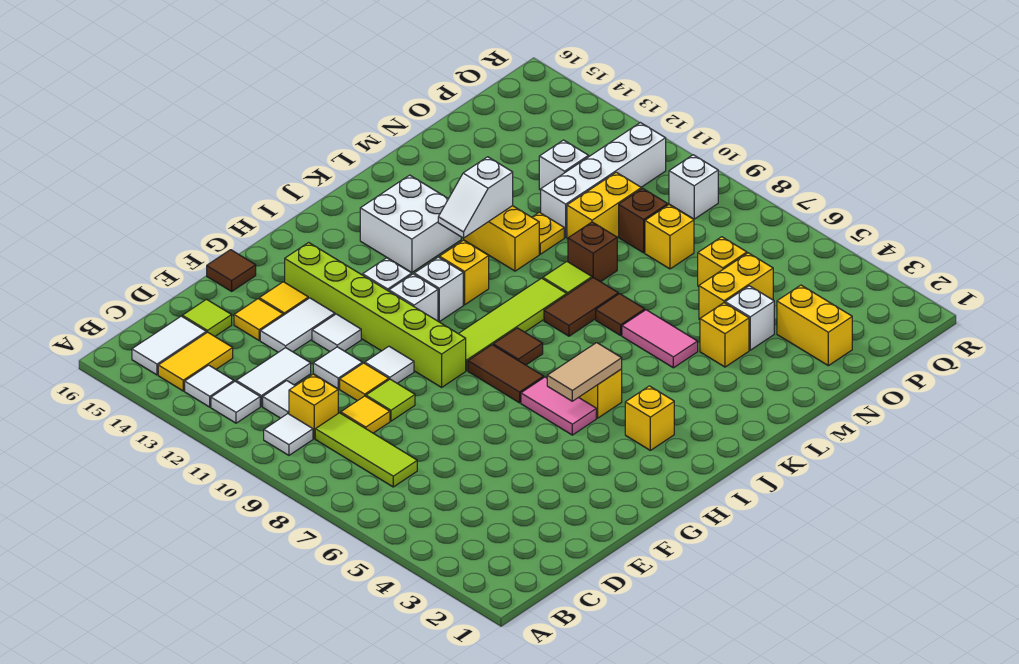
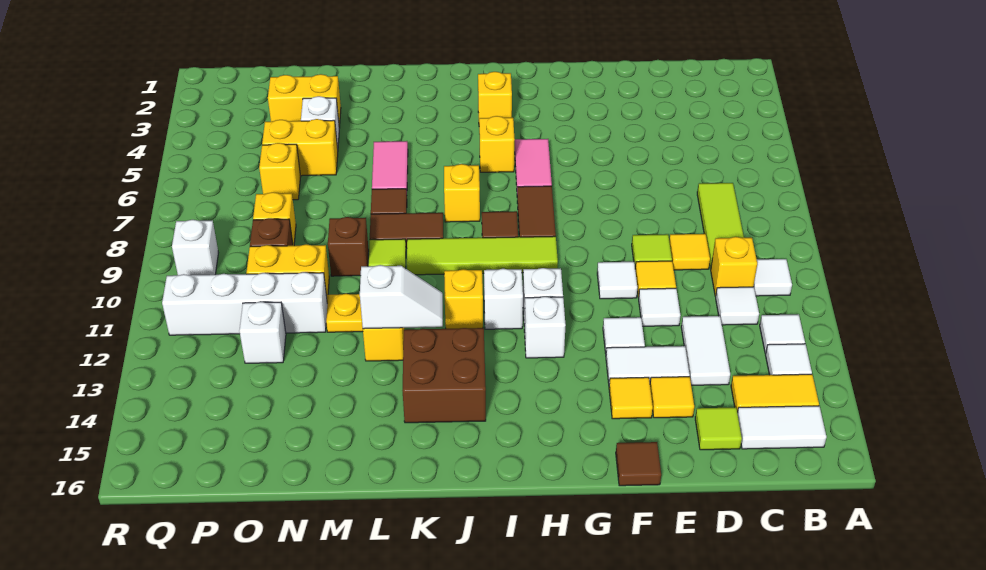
white tile C12:D12 level 1 -> white tile D12:D13 level 1
lime brick G9:G14 level 1 -> none
tan tile H5:I5 level 2 -> none
white brick J13:K14 level 1 -> brown brick J13:K14 level 1
yellow brick M4 level 1 -> yellow brick J7 level 1
yellow brick O2:O3 level 1 -> yellow brick N3:O3 level 1

